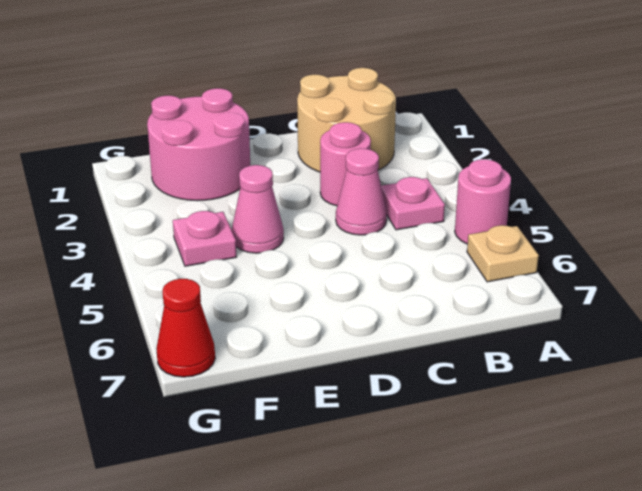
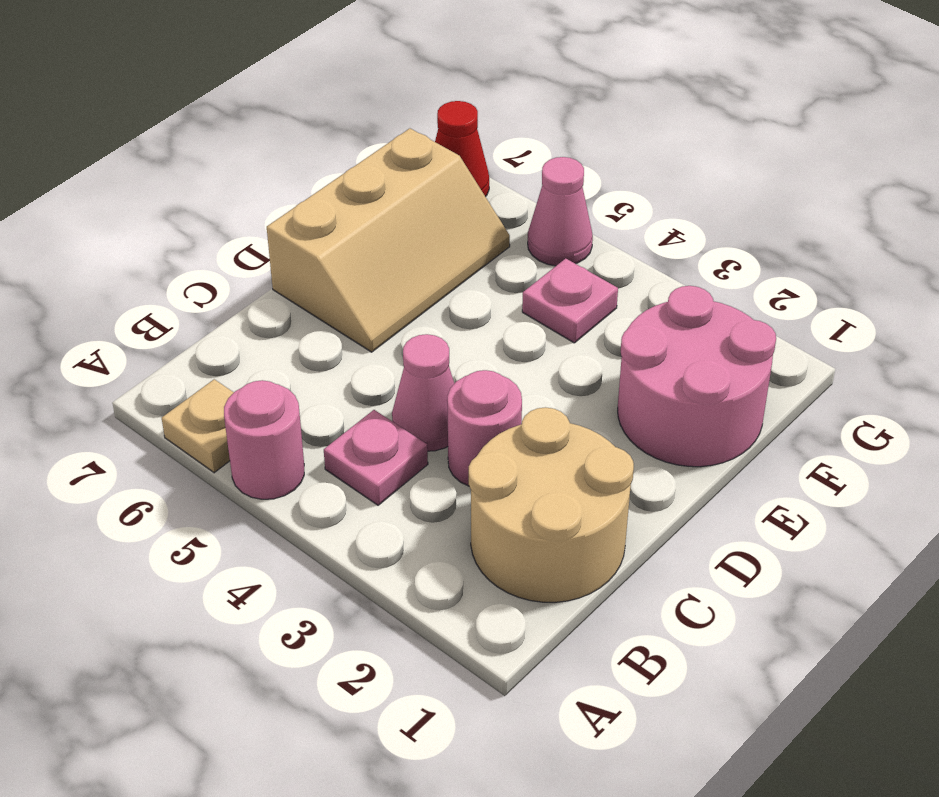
none -> tan slope D6:F7 level 1 top 7
pink cone E4 level 1 -> pink cone G5 level 1

